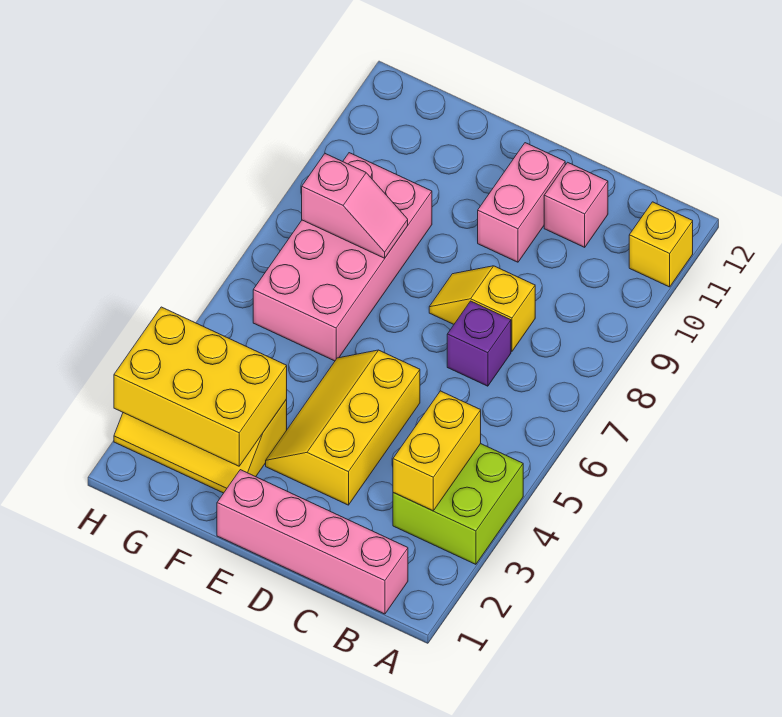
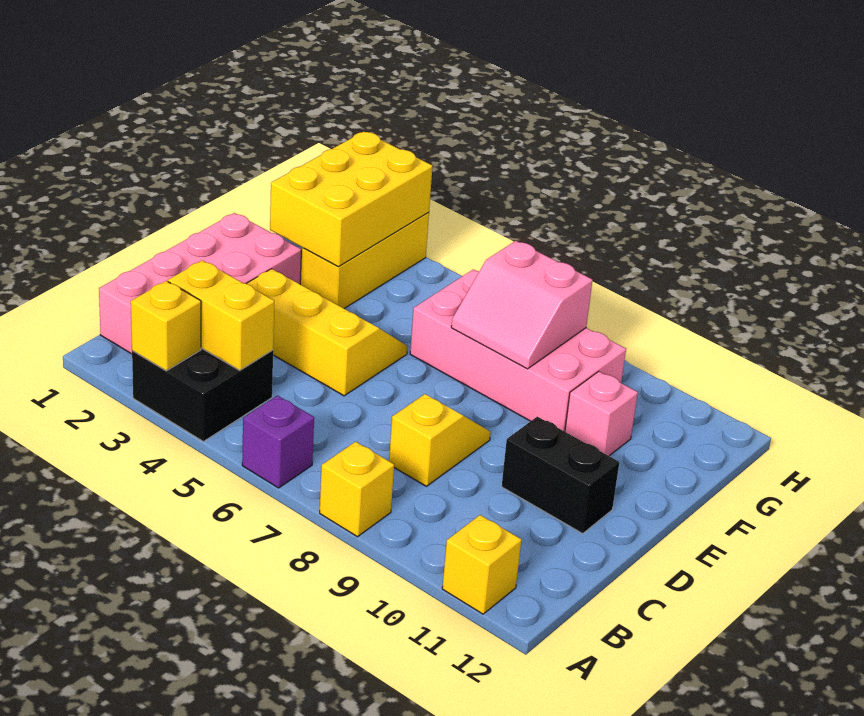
lime brick A3:B4 level 1 -> black brick A3:B4 level 1
none -> yellow brick A3 level 2
none -> yellow brick A8 level 1
pink brick B1:E1 level 1 -> pink brick B1:E2 level 1
purple brick C7 level 1 -> purple brick A6 level 1
pink brick C11 level 1 -> pink brick F10 level 1
pink brick D10:D11 level 1 -> black brick D10:D11 level 1
pink slope F8:G8 level 2 top G -> pink slope F7:G8 level 2 top G

